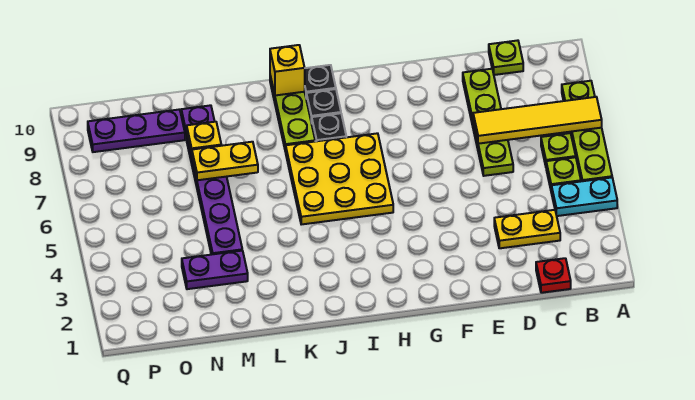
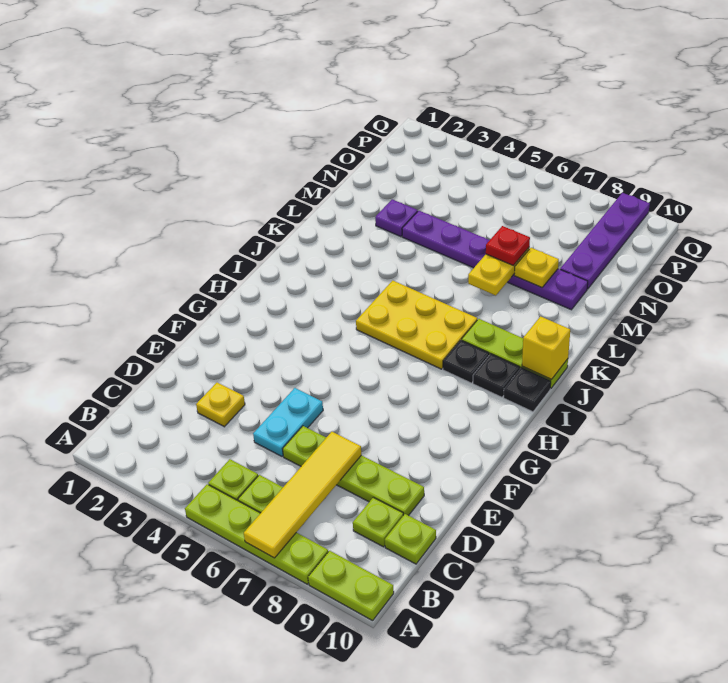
cyan plate A4:B4 level 1 -> cyan plate D5:E5 level 1
none -> lime plate A9:A10 level 1
red plate C1 level 1 -> red plate M7 level 3
yellow plate C3:D3 level 1 -> yellow plate D3 level 1
none -> lime plate C9 level 1
yellow plate H5:J7 level 1 -> yellow plate I5:J7 level 1
purple plate M3:N3 level 1 -> purple plate M3 level 1
purple plate N9:P9 level 1 -> purple plate N9:Q9 level 1

